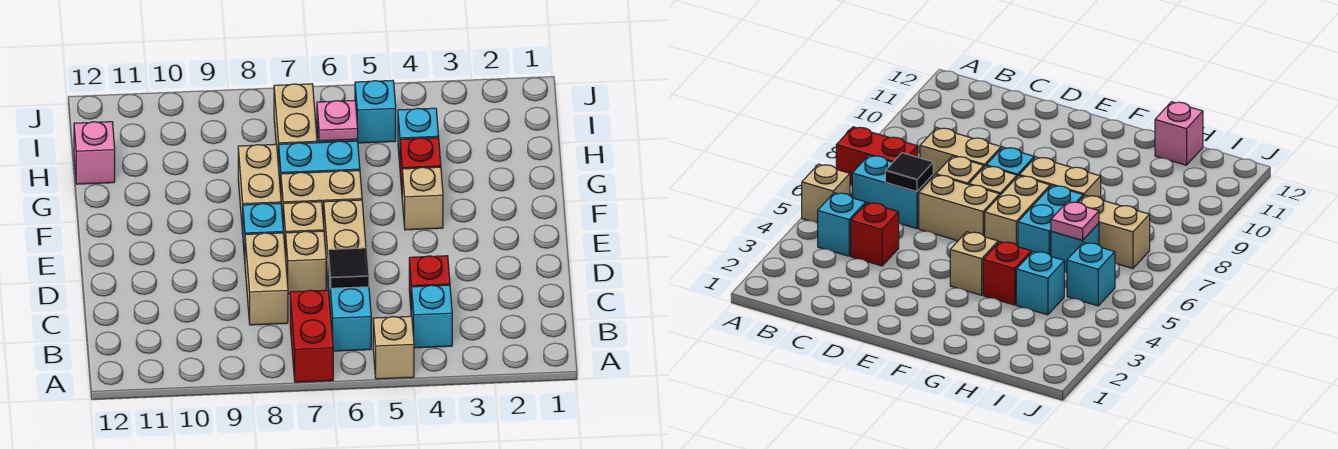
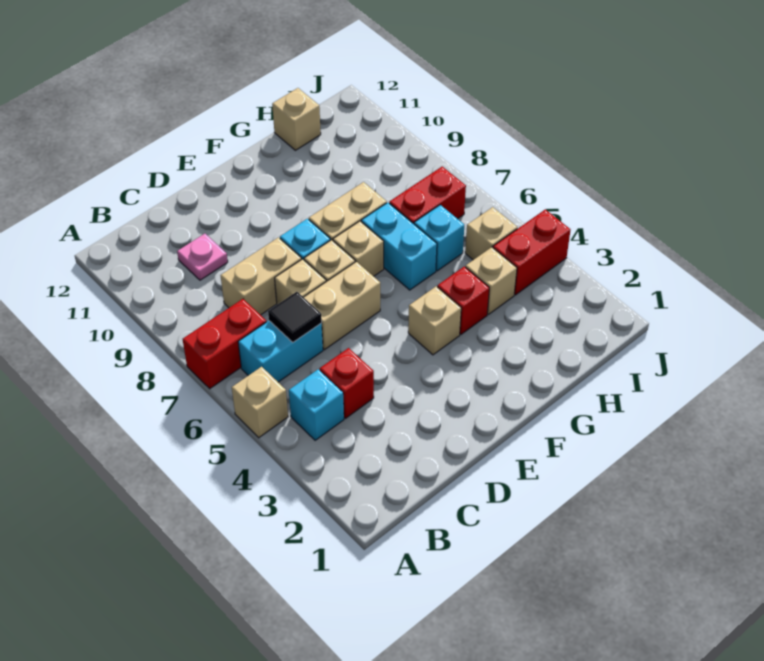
tan brick F6:F7 level 1 -> tan brick F7 level 1
cyan brick H4 level 1 -> tan brick H4 level 1
pink plate H6 level 2 -> pink plate C10 level 1
tan brick H7:I7 level 1 -> red brick H7:I7 level 1
pink brick H12 level 1 -> tan brick H12 level 1
none -> red brick I4:J4 level 1
cyan brick I5 level 1 -> tan brick I5 level 1

